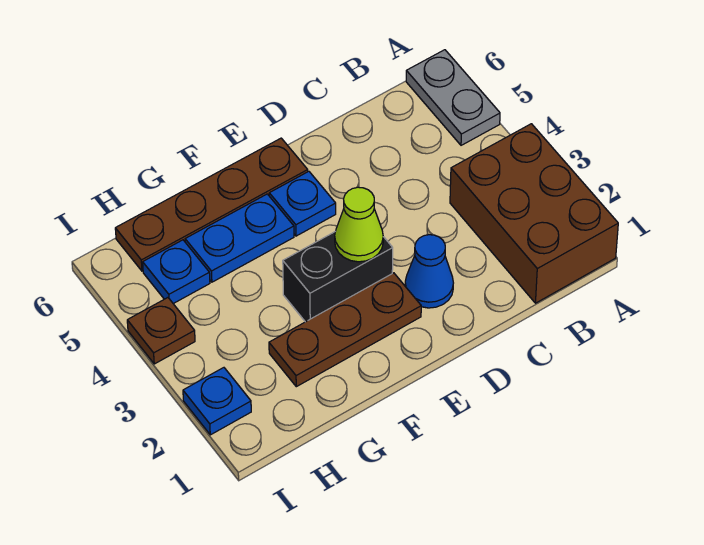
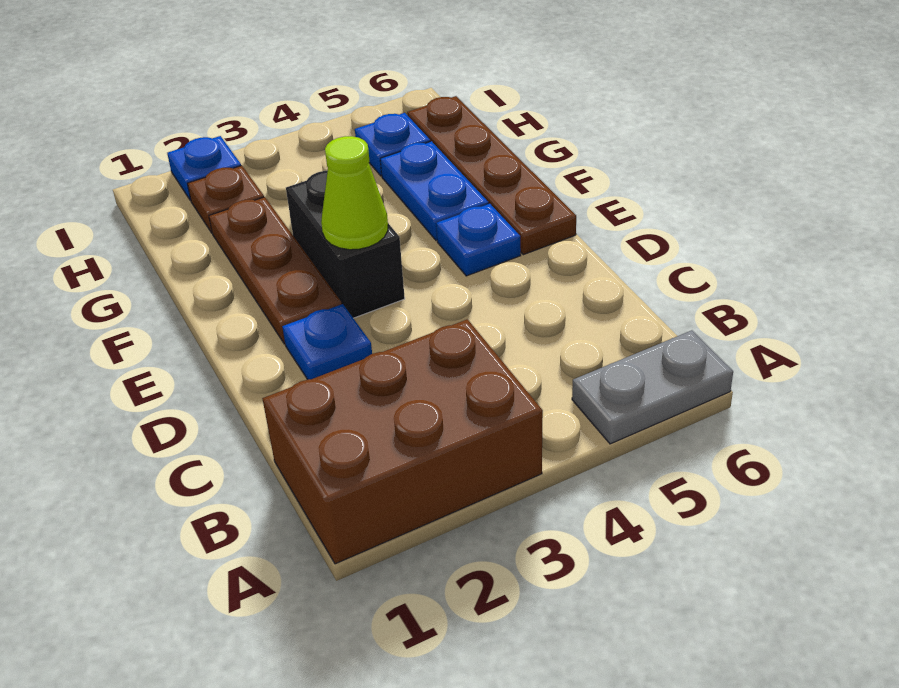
blue cone D2 level 1 -> blue plate D2 level 1
brown plate I4 level 1 -> brown plate H2 level 1

